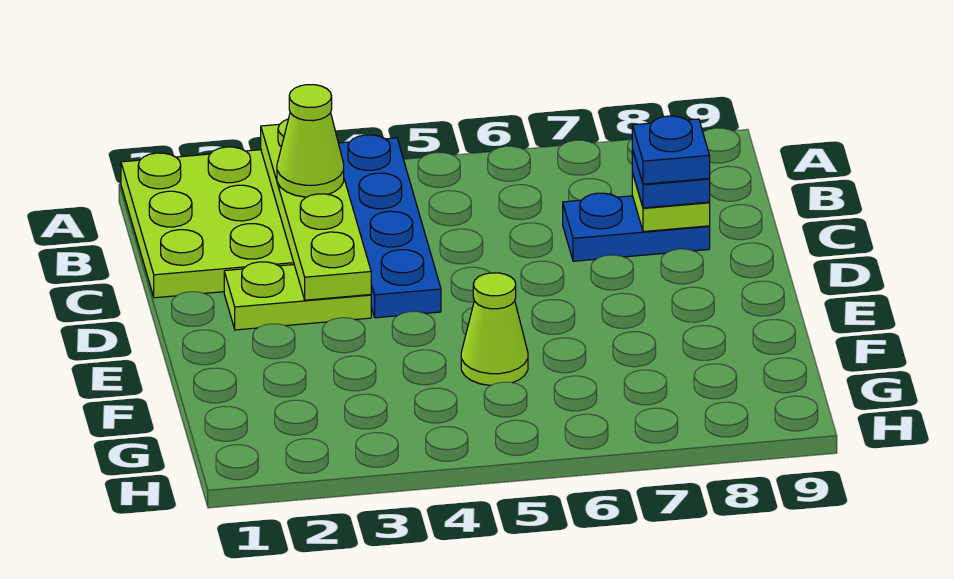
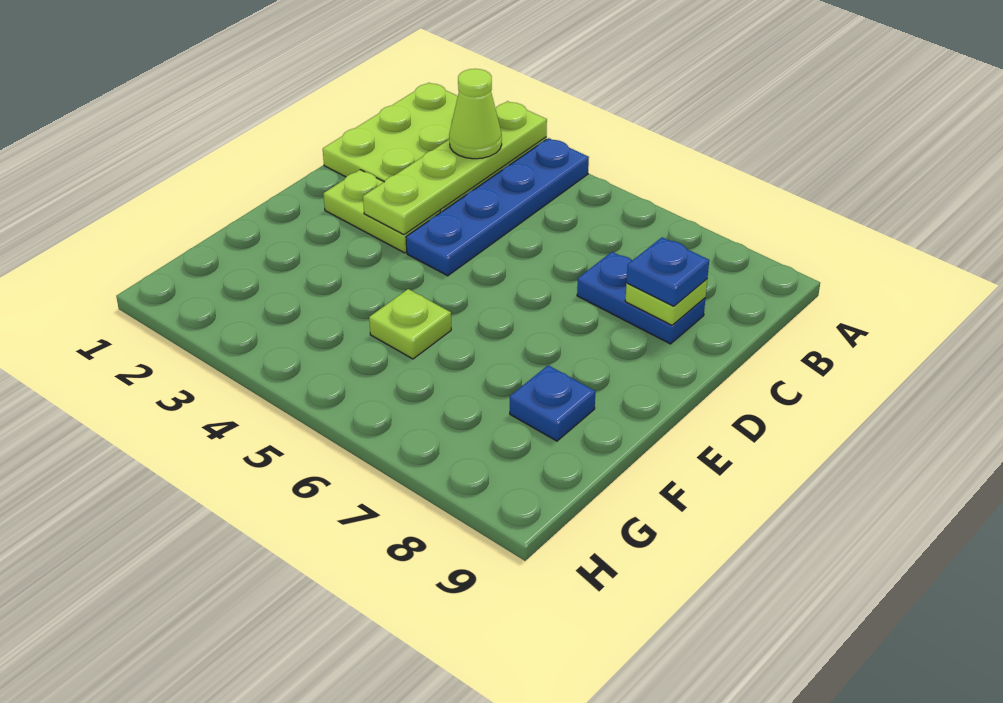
blue plate C8 level 4 -> blue plate F8 level 1
lime cone F5 level 1 -> lime plate F5 level 1

